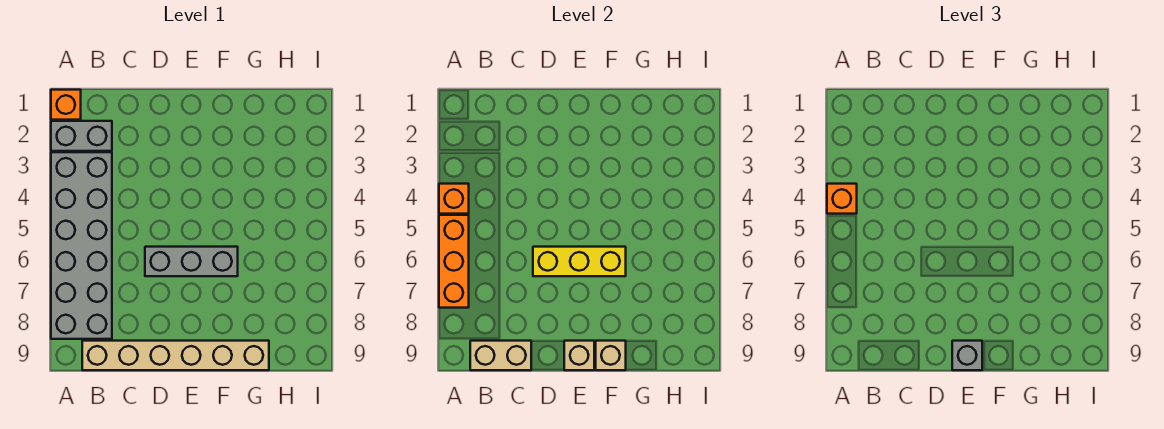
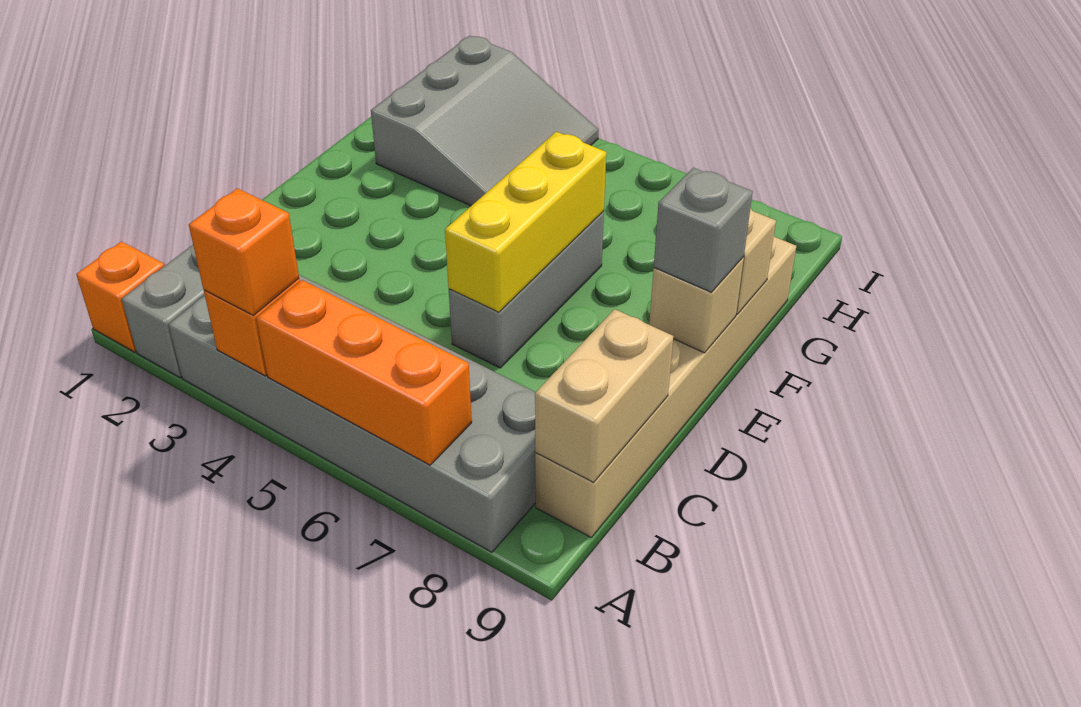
none -> grey slope G2:I4 level 1 top 2

